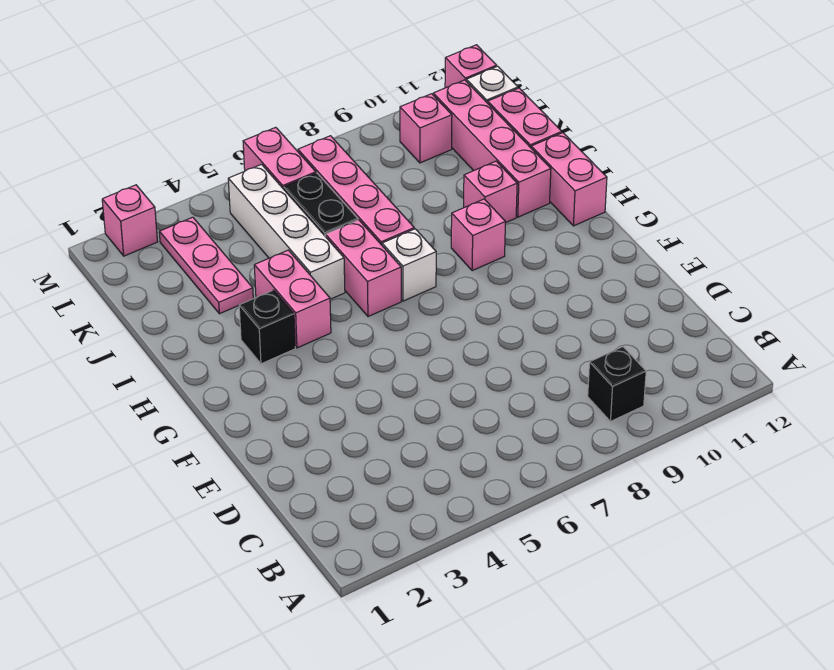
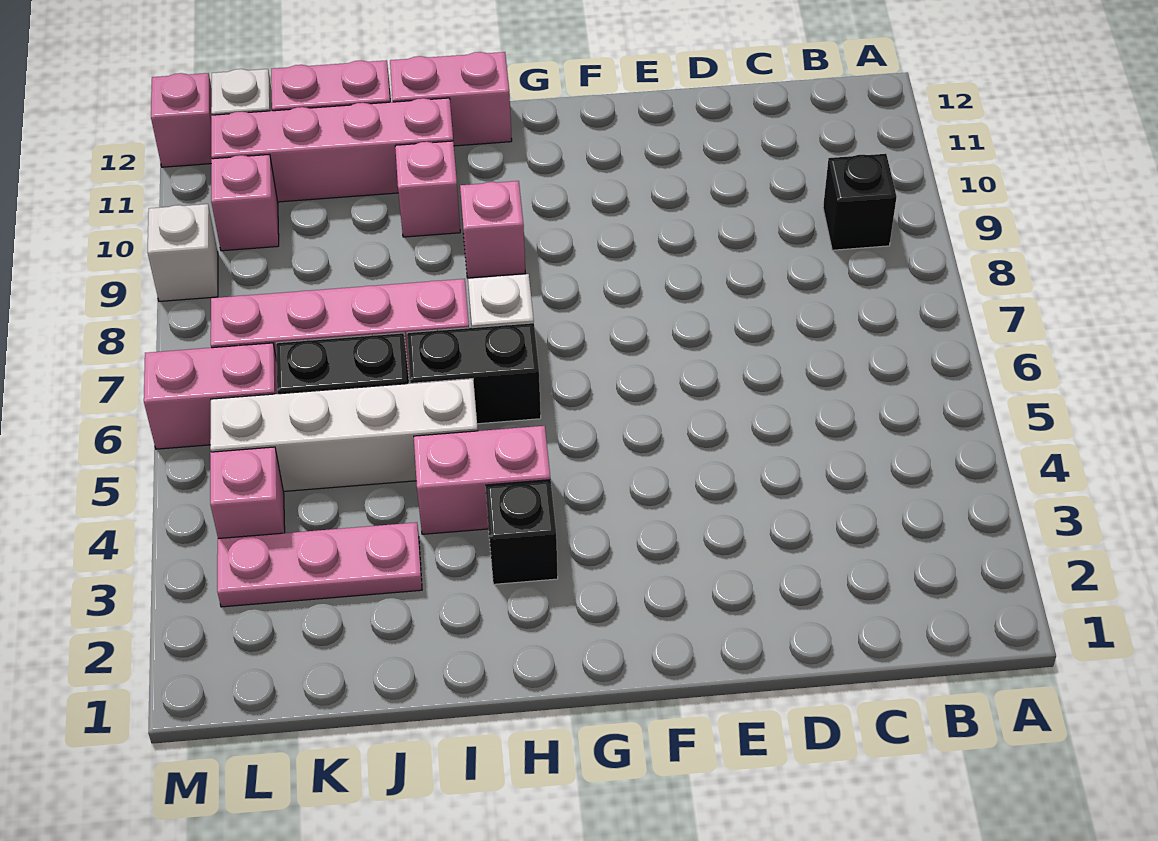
pink brick H6:I6 level 1 -> black brick H6:I6 level 1
pink brick M2 level 1 -> pink brick L4 level 1
none -> white brick M9 level 1

